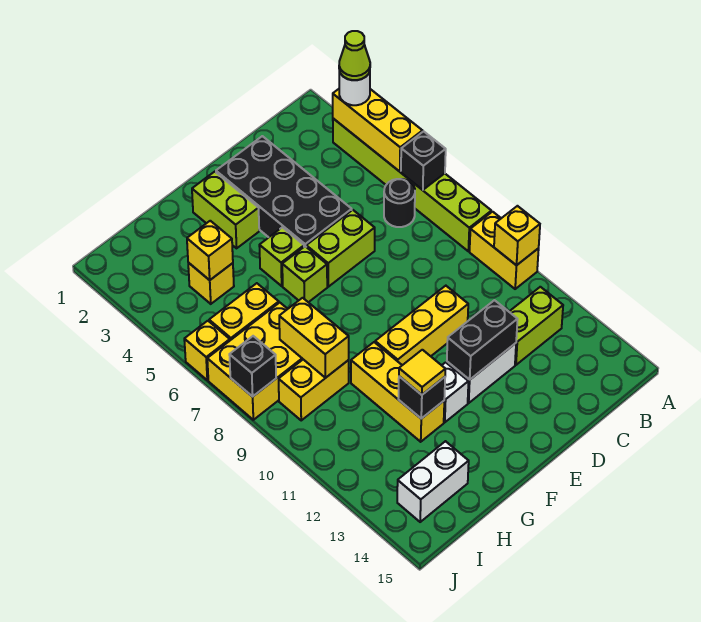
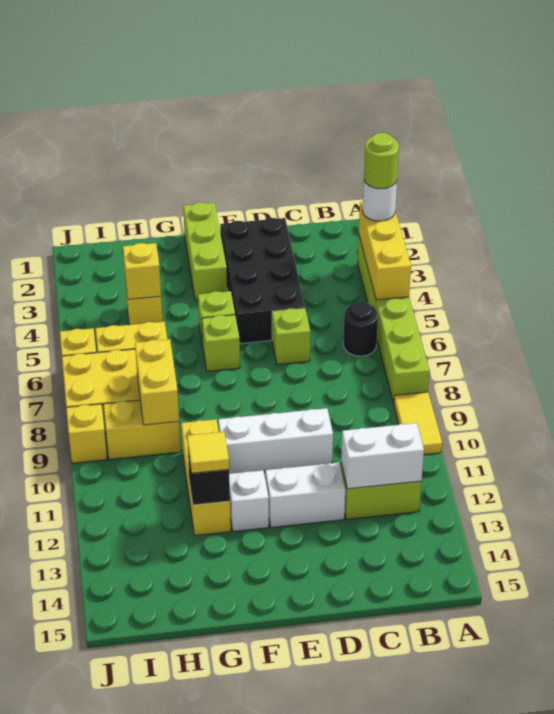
lime cone A3 level 4 -> lime round brick A3 level 4
black brick A6 level 2 -> none
yellow brick A9:A10 level 1 -> yellow tile A9:A10 level 1
yellow brick A10 level 2 -> yellow brick J9 level 1
lime brick D6:E6 level 1 -> lime brick D6 level 1
yellow brick D10:F10 level 1 -> white brick D10:F10 level 1
black brick D12:E12 level 2 -> none
lime brick F2:F3 level 1 -> lime brick F1:F3 level 1
white brick H14:I14 level 1 -> white brick B12:C12 level 2
black brick J8 level 2 -> none

